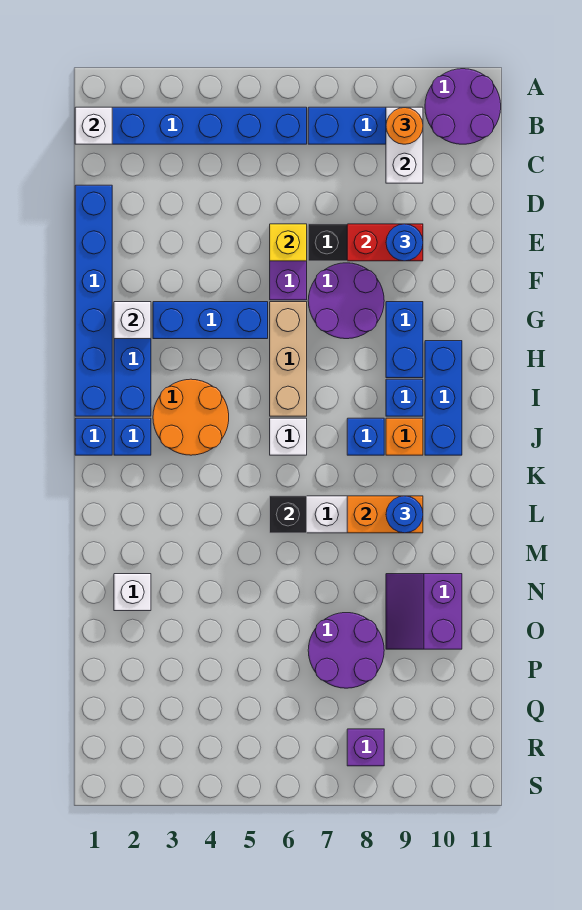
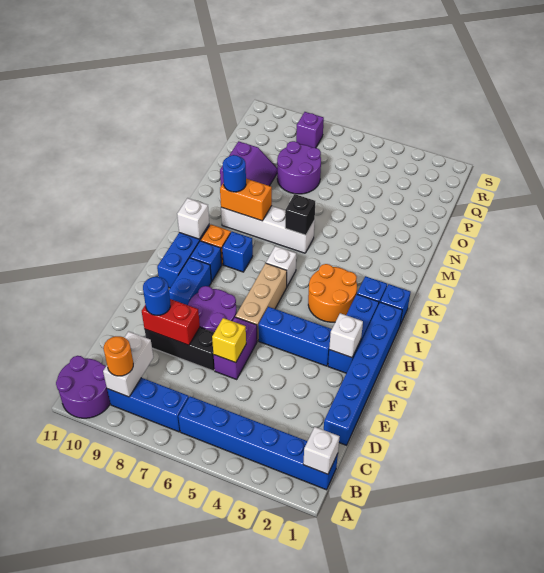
white brick N2 level 1 -> white brick J10 level 2

